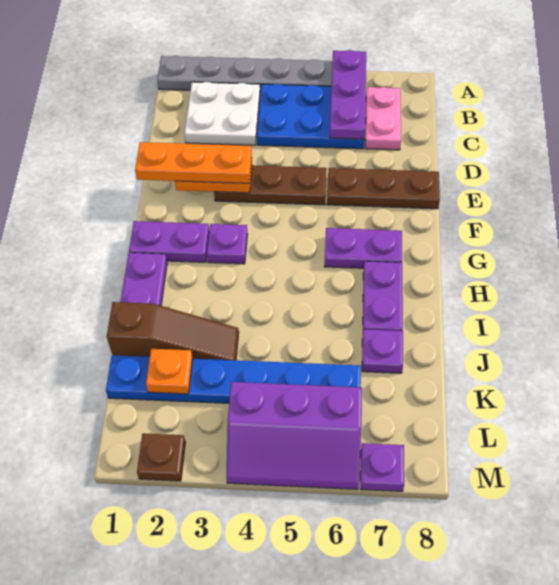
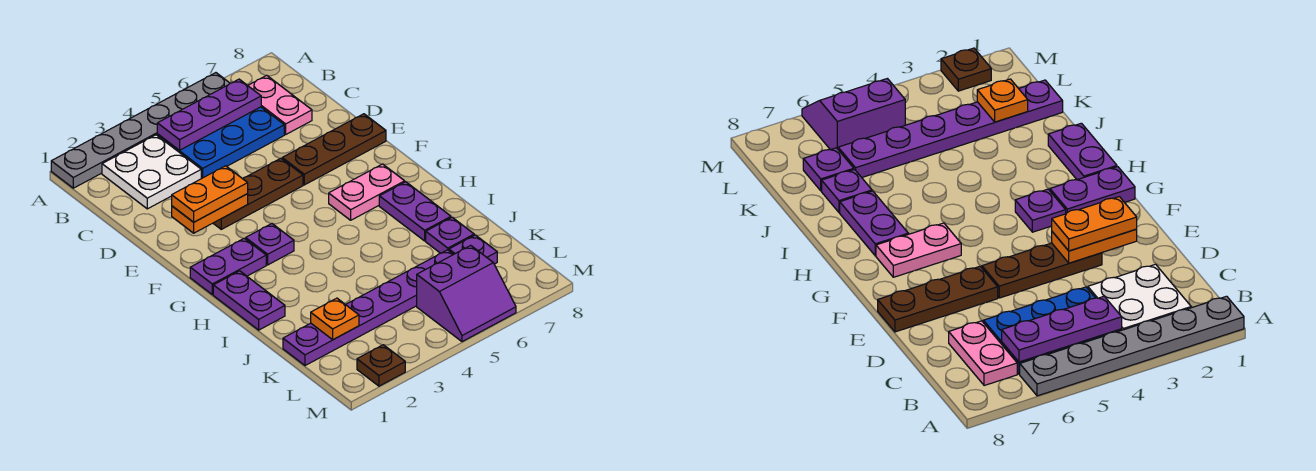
purple plate A6:C6 level 2 -> purple plate B4:B6 level 2
orange plate E1:E3 level 3 -> orange plate E2:E3 level 3
purple plate G6:G7 level 1 -> pink plate G6:G7 level 1
brown slope J1:J3 level 1 top 1 -> none
blue plate K1:K6 level 1 -> purple plate K1:K6 level 1
purple slope L4:M6 level 1 top L -> purple slope L5:M6 level 1 top L
purple plate M7 level 1 -> purple plate K7 level 1

